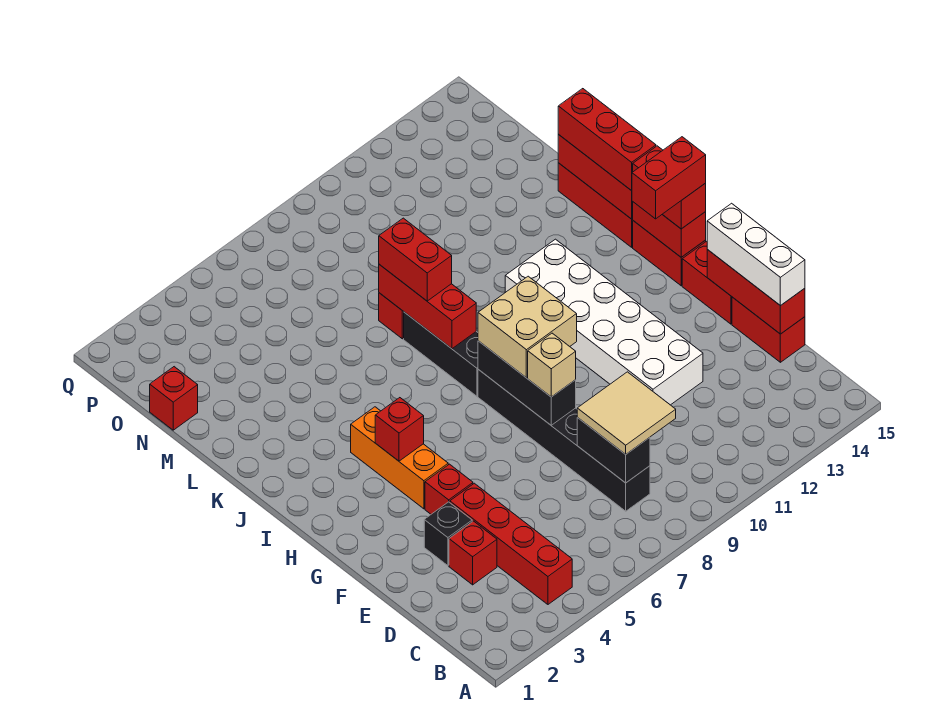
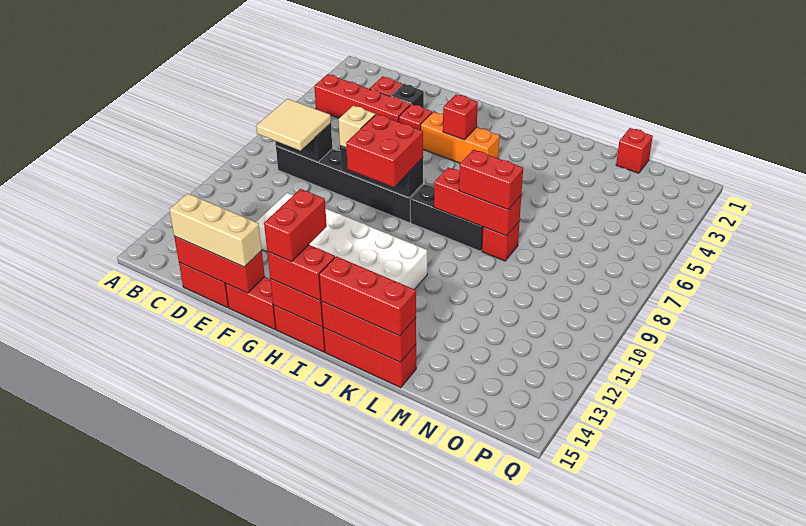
white brick D15:F15 level 3 -> tan brick D15:F15 level 3
tan brick G8:H9 level 3 -> red brick G8:H9 level 3

